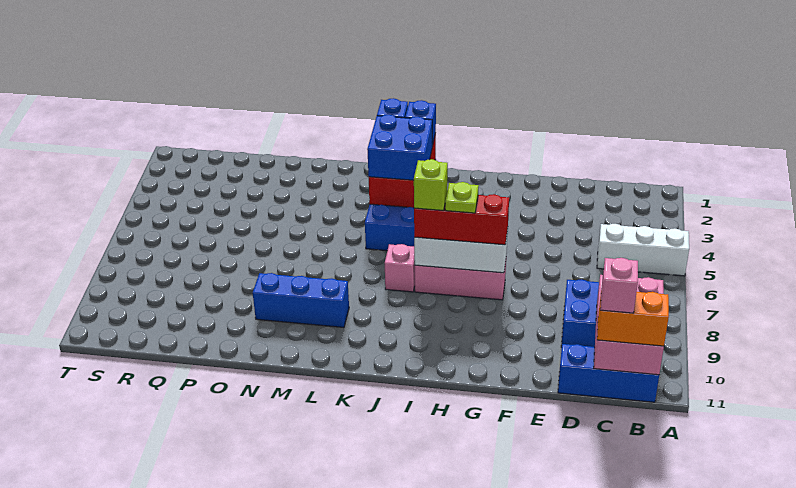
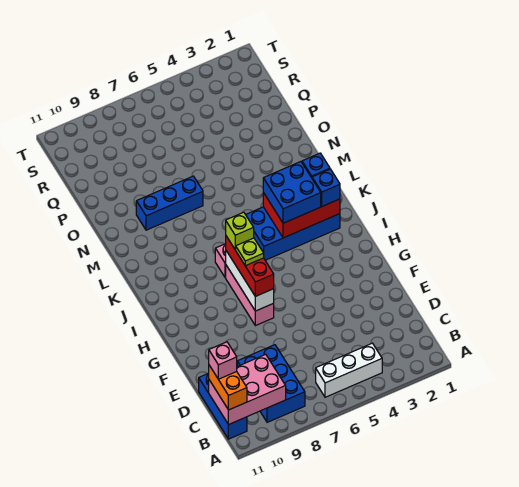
white brick A5:C5 level 1 -> white brick B4:B6 level 1
blue brick L9:N9 level 1 -> blue brick N7:N9 level 1

